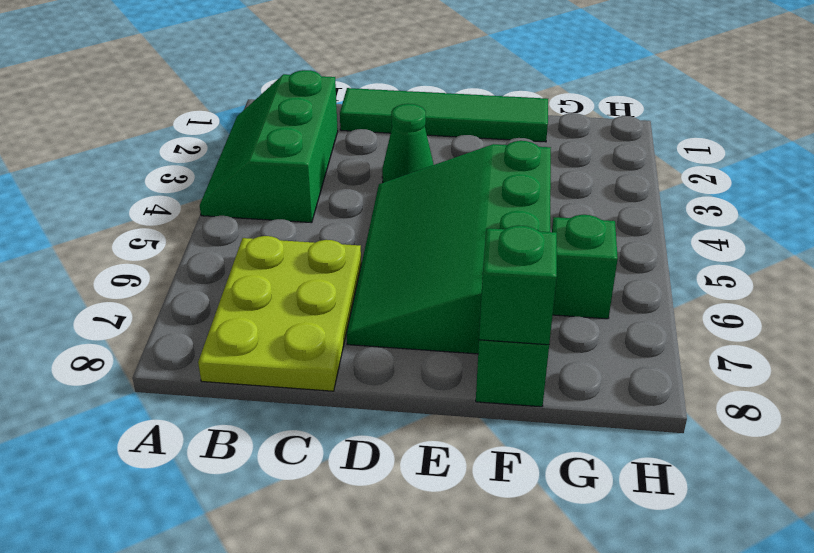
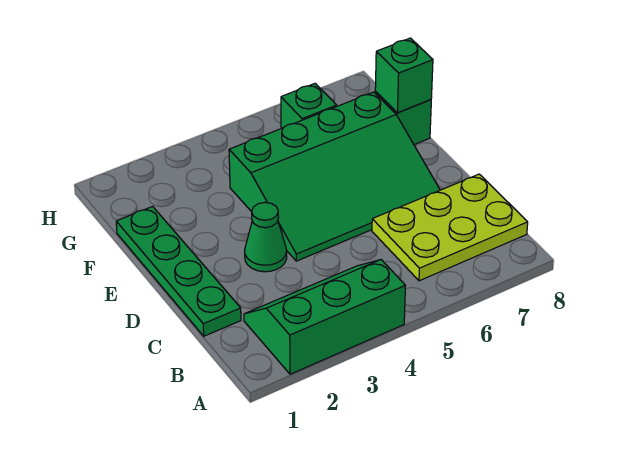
green slope A2:B4 level 1 top B -> green slope A2:B4 level 1 top A
green tile C1:F1 level 1 -> green plate C1:F1 level 1

